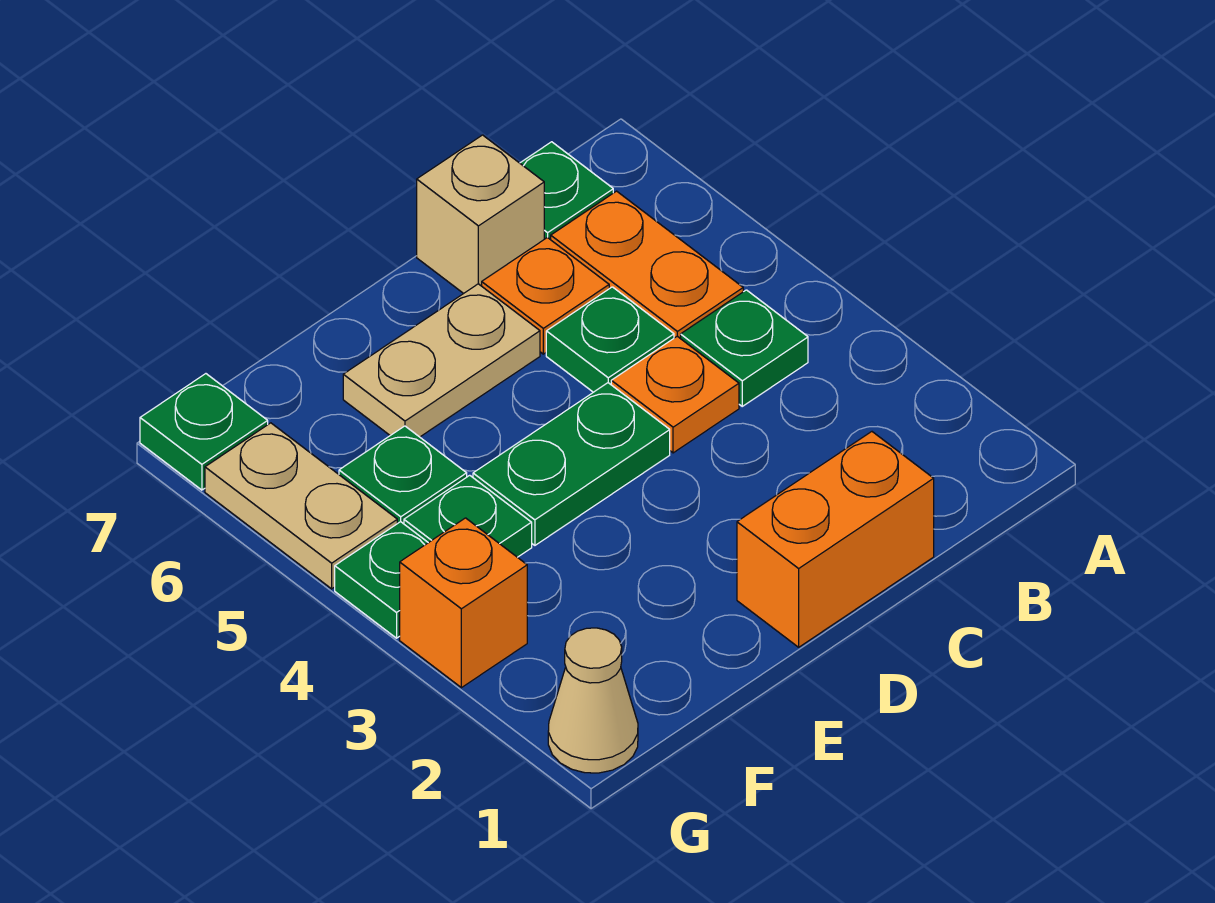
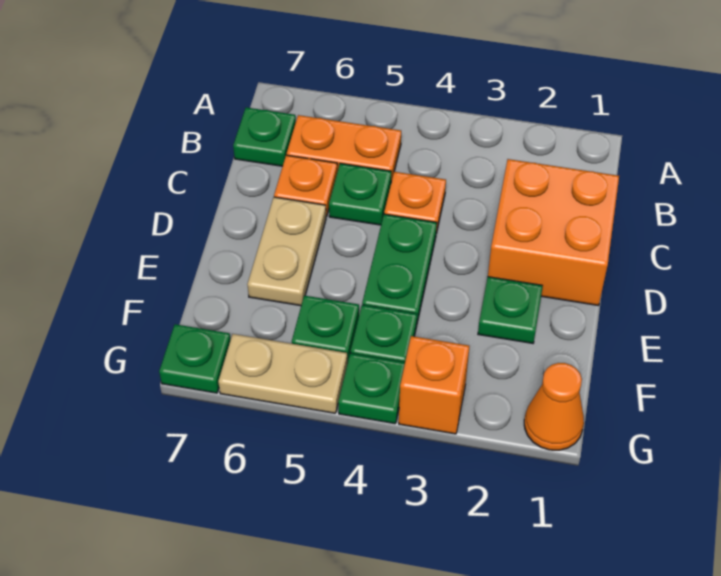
green plate B4 level 1 -> green plate E2 level 1
orange brick C1:D1 level 1 -> orange brick C1:D2 level 1
tan brick C7 level 1 -> none
tan cone G1 level 1 -> orange cone G1 level 1

